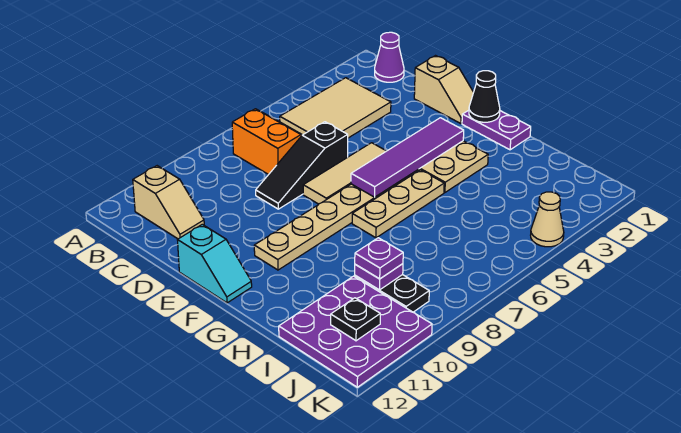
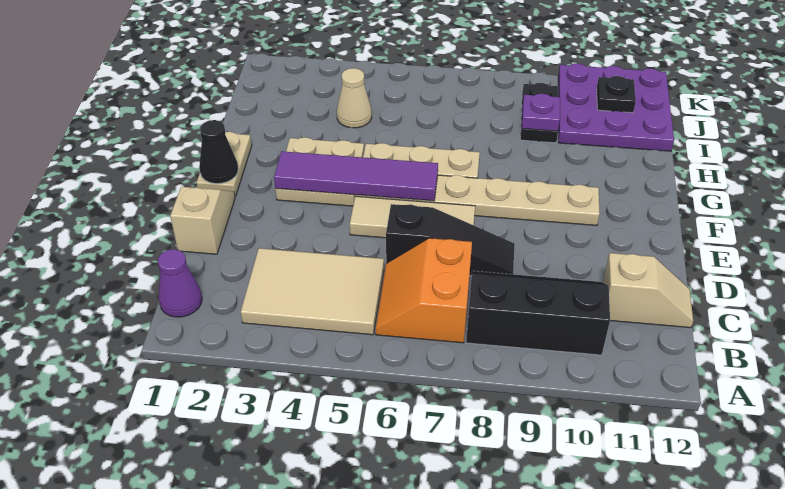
none -> black slope B8:C10 level 1 top B
tan slope B11:C11 level 1 top B -> tan slope C11:C12 level 1 top 11
cyan slope E12:F12 level 1 top E -> none
purple plate F1:G1 level 1 -> tan plate F1:G1 level 1
purple plate I9 level 3 -> none
tan cone K4 level 1 -> tan cone I4 level 1

